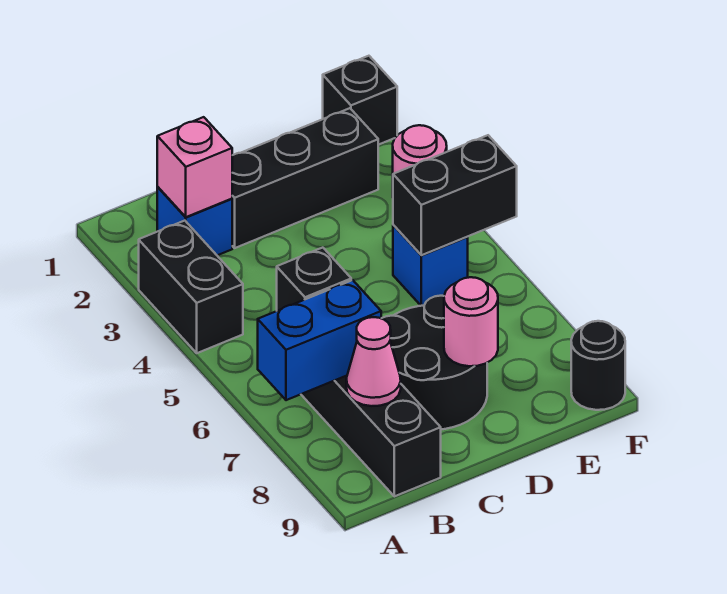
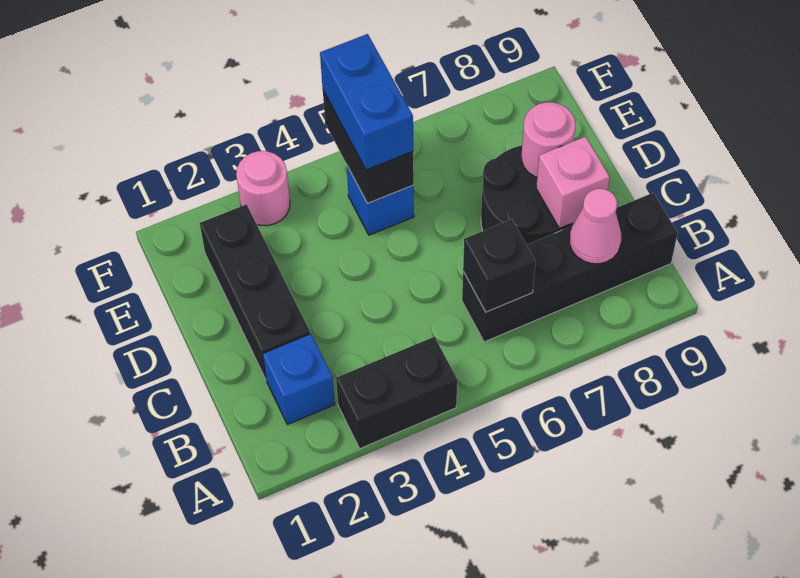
blue brick A7:B7 level 2 -> blue brick E5:F5 level 3
pink brick B2 level 2 -> pink brick C8 level 2
black brick F1 level 1 -> none
black round brick F9 level 1 -> none

